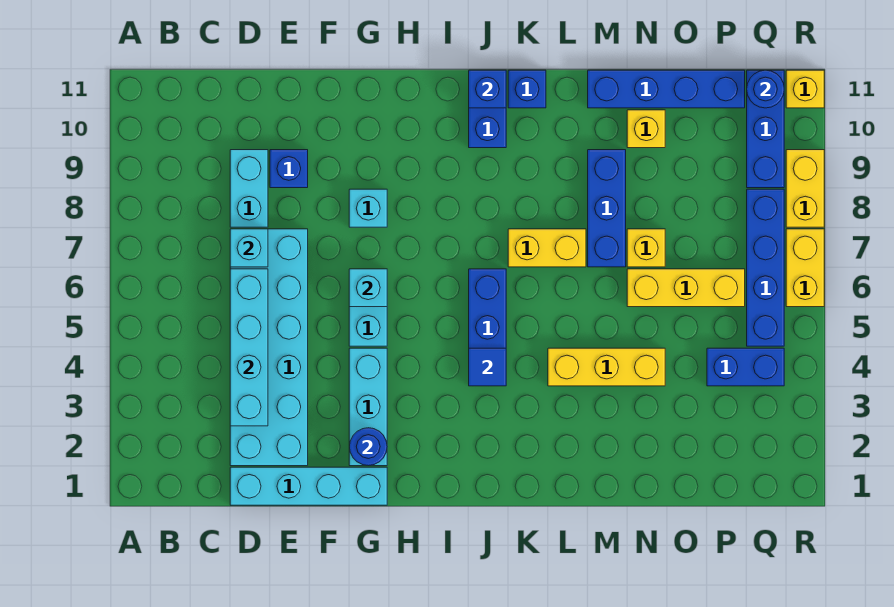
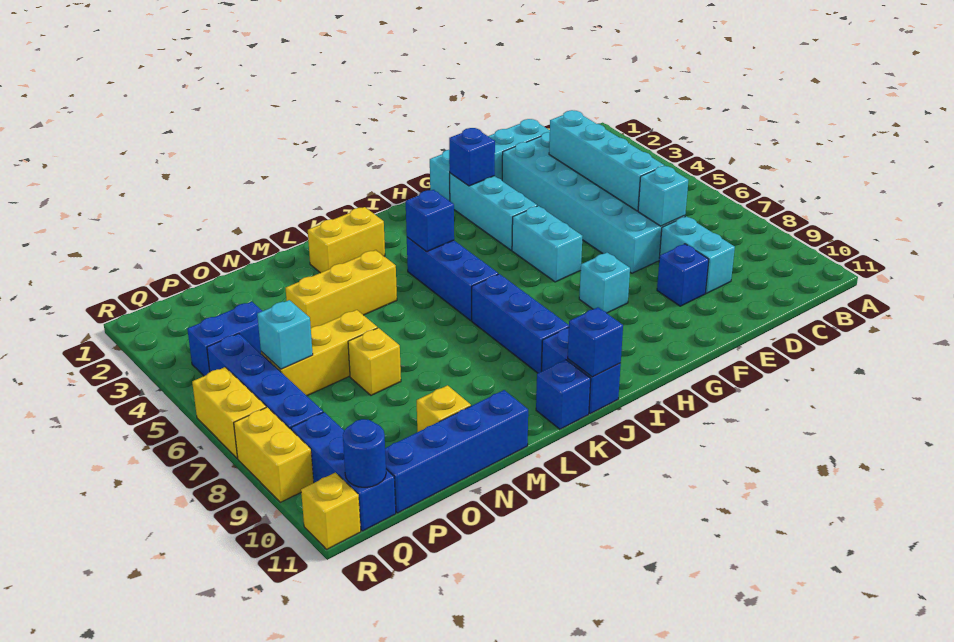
blue round brick G2 level 2 -> blue brick G2 level 2
cyan brick G6 level 2 -> cyan brick P6 level 2
blue tile J4 level 2 -> blue brick J4 level 2
yellow brick K7:L7 level 1 -> yellow brick K2:L2 level 1
blue brick M7:M9 level 1 -> blue brick J7:J9 level 1

